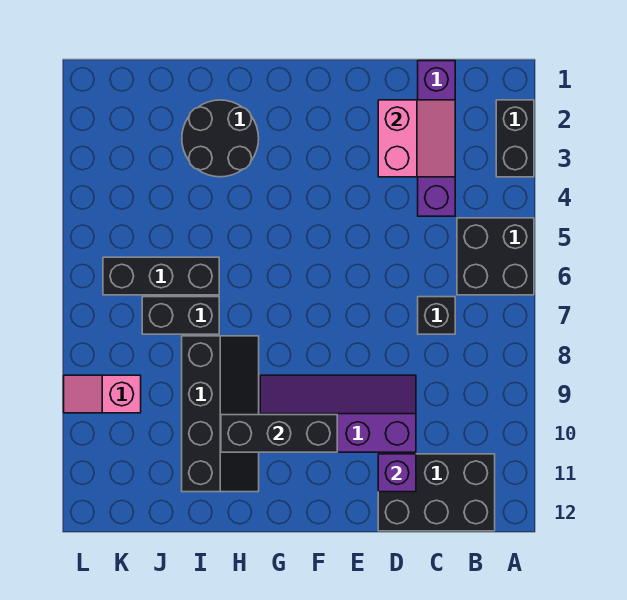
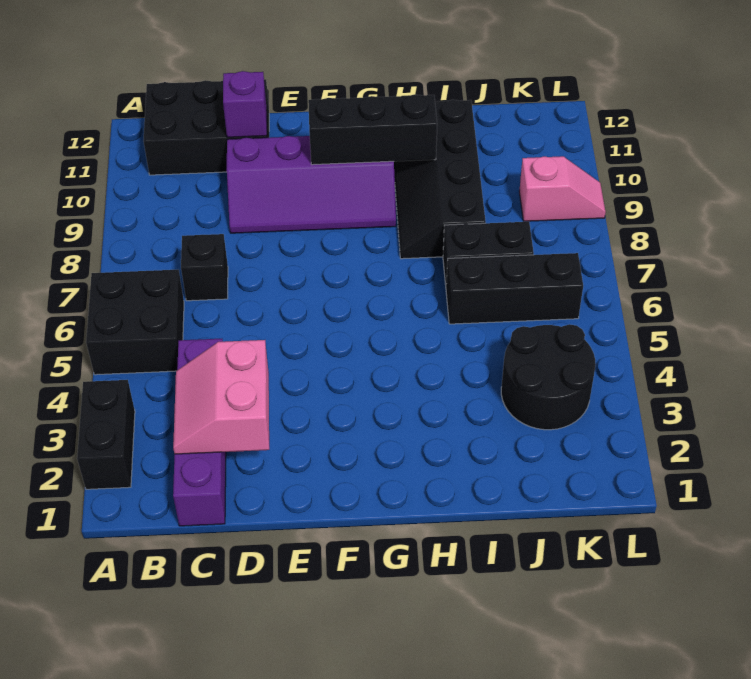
black round brick H2:I3 level 1 -> black round brick J3:K4 level 1

